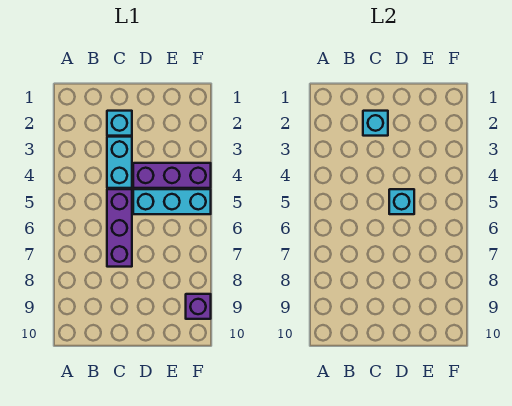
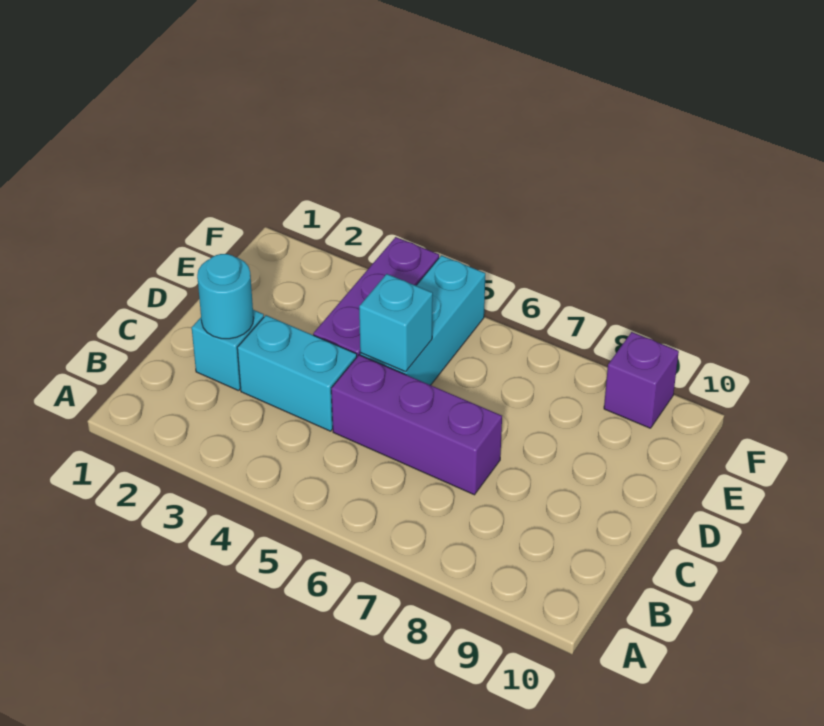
cyan brick C2 level 2 -> cyan round brick C2 level 2

